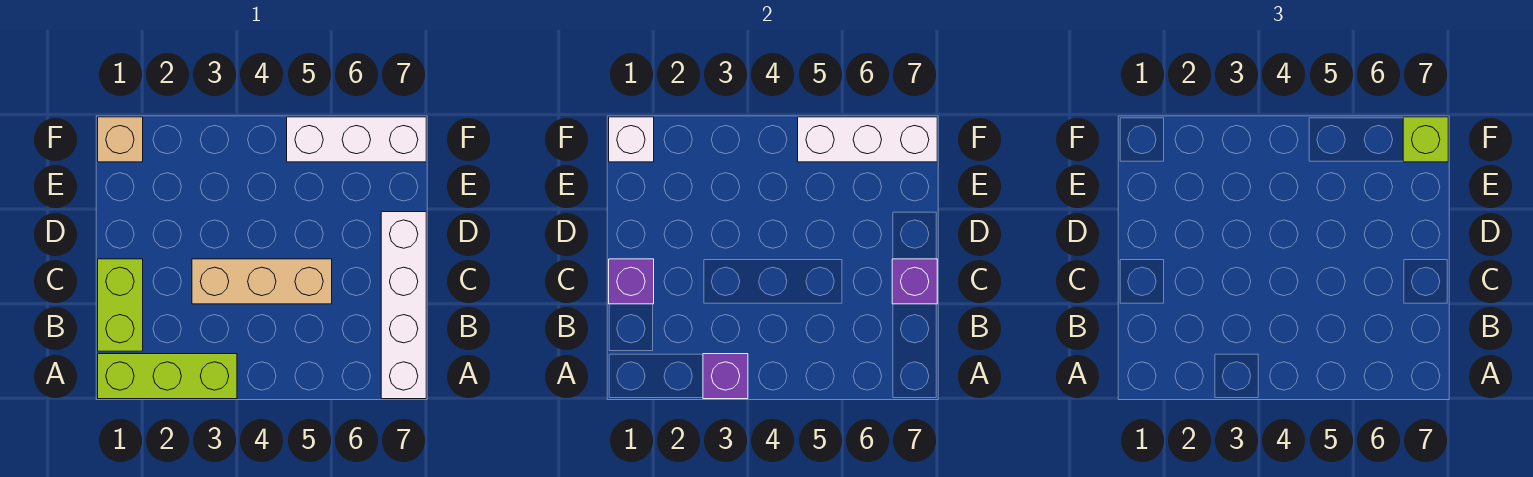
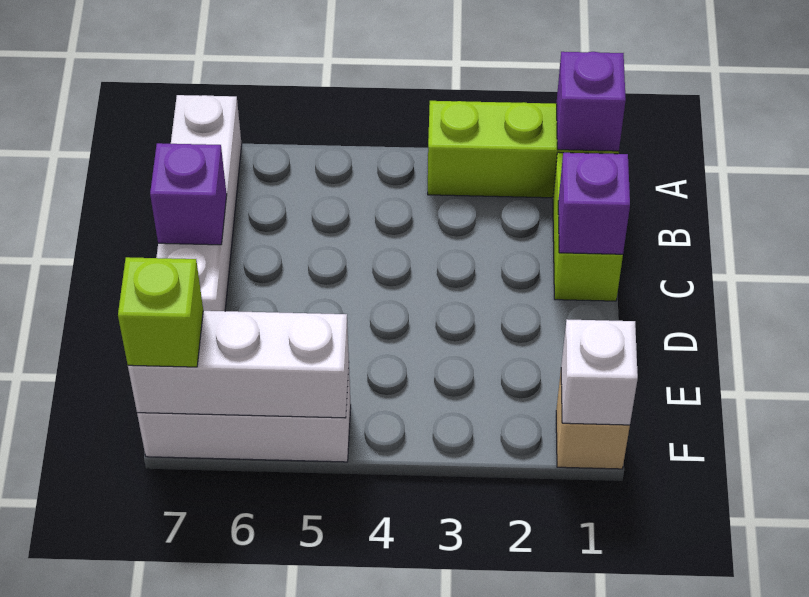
purple brick A3 level 2 -> purple brick A1 level 2
tan brick C3:C5 level 1 -> none

